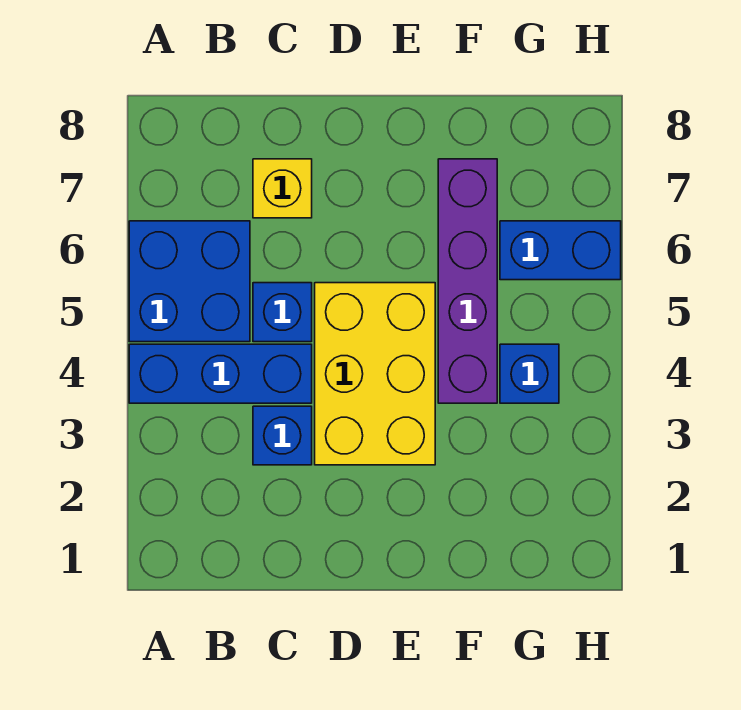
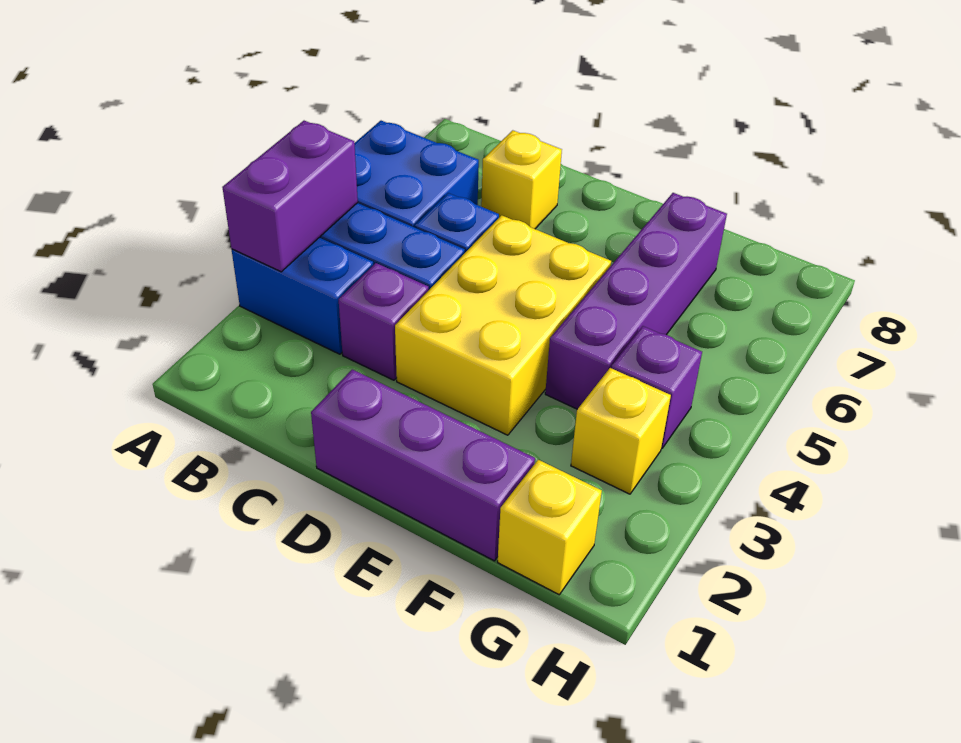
none -> purple brick A3:A4 level 2
blue brick C3 level 1 -> purple brick C3 level 1
none -> purple brick D1:F1 level 1
none -> yellow brick G1 level 1
none -> yellow brick G3 level 1
blue brick G4 level 1 -> purple brick G4 level 1
blue brick G6:H6 level 1 -> blue brick A3:B3 level 1

